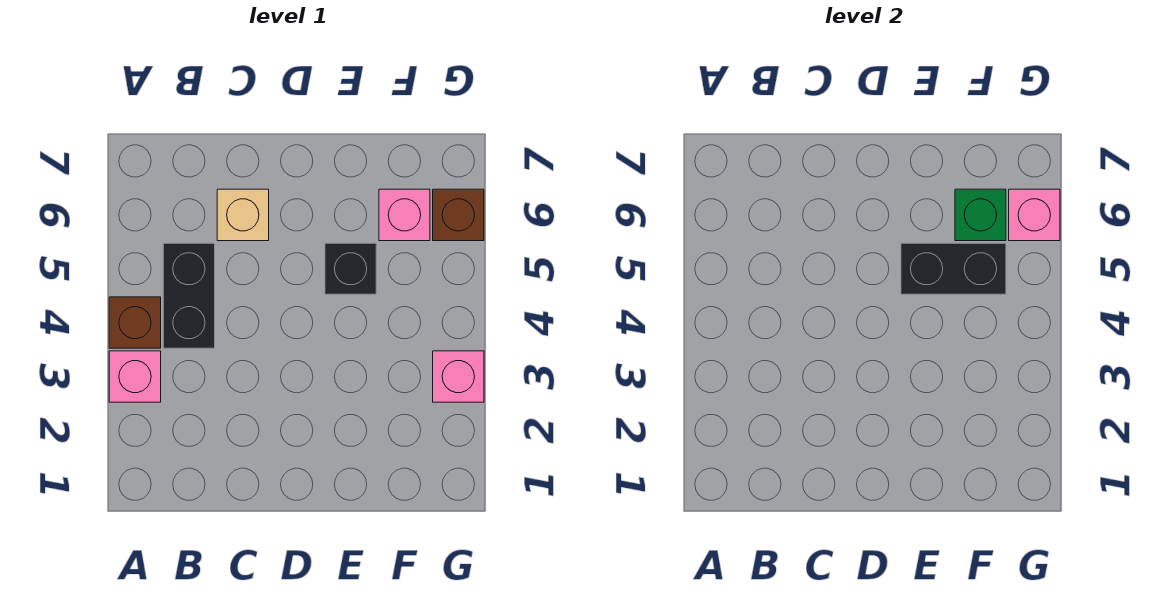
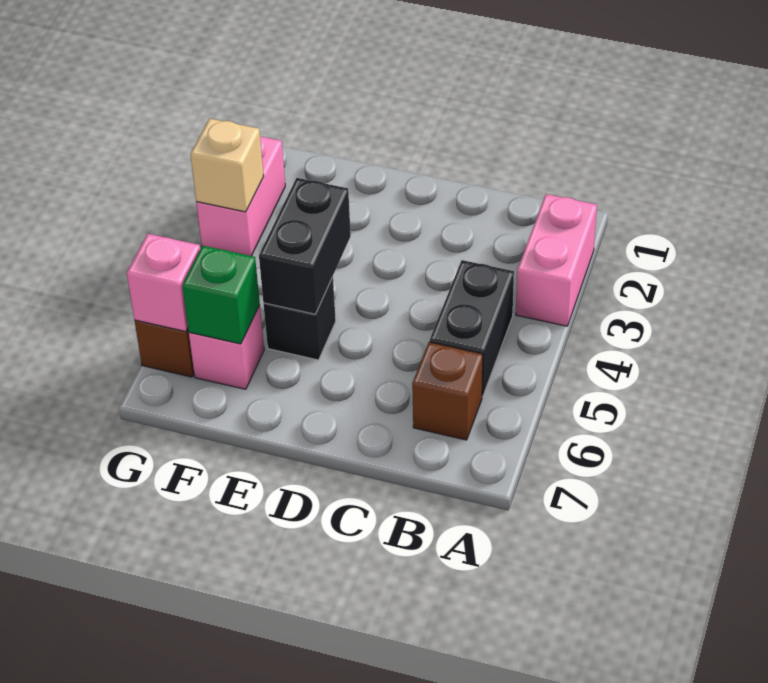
pink brick A3 level 1 -> pink brick A2:A3 level 1
brown brick A4 level 1 -> brown brick B6 level 1
tan brick C6 level 1 -> tan brick G3 level 2
black brick E5:F5 level 2 -> black brick E4:E5 level 2
pink brick G3 level 1 -> pink brick G2:G3 level 1

